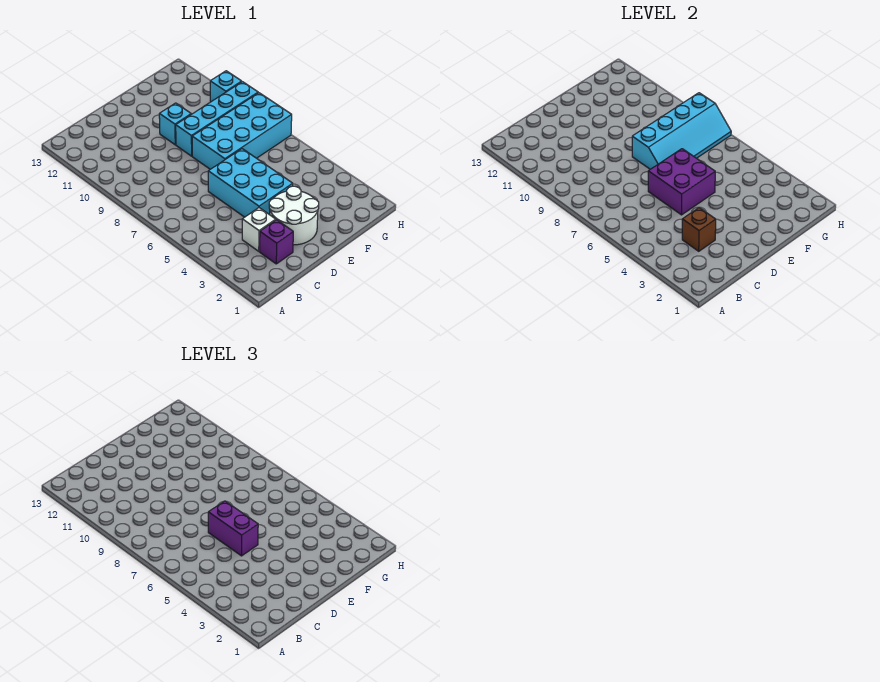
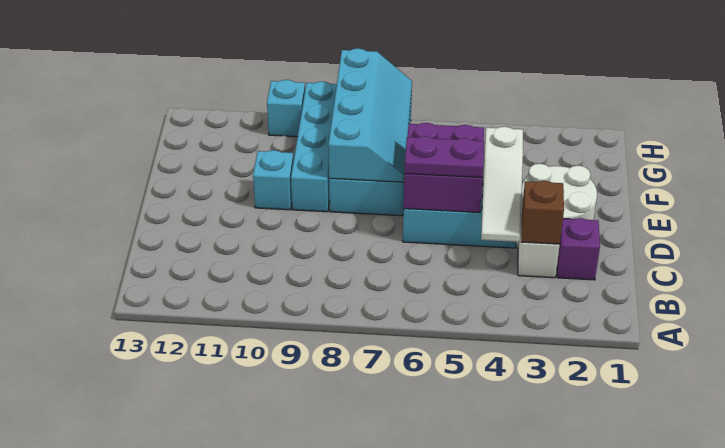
none -> white slope C4:E4 level 2 top E
purple brick D5:D6 level 3 -> purple plate D5:D6 level 3

